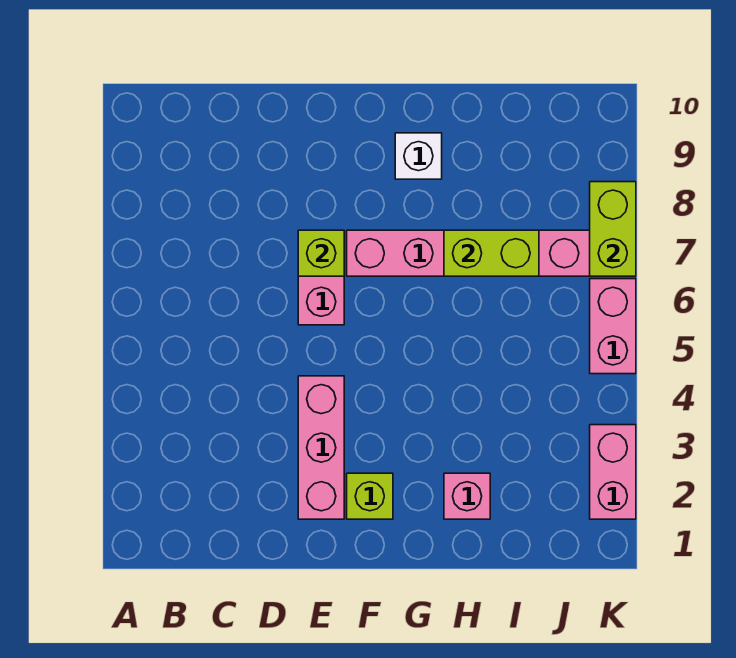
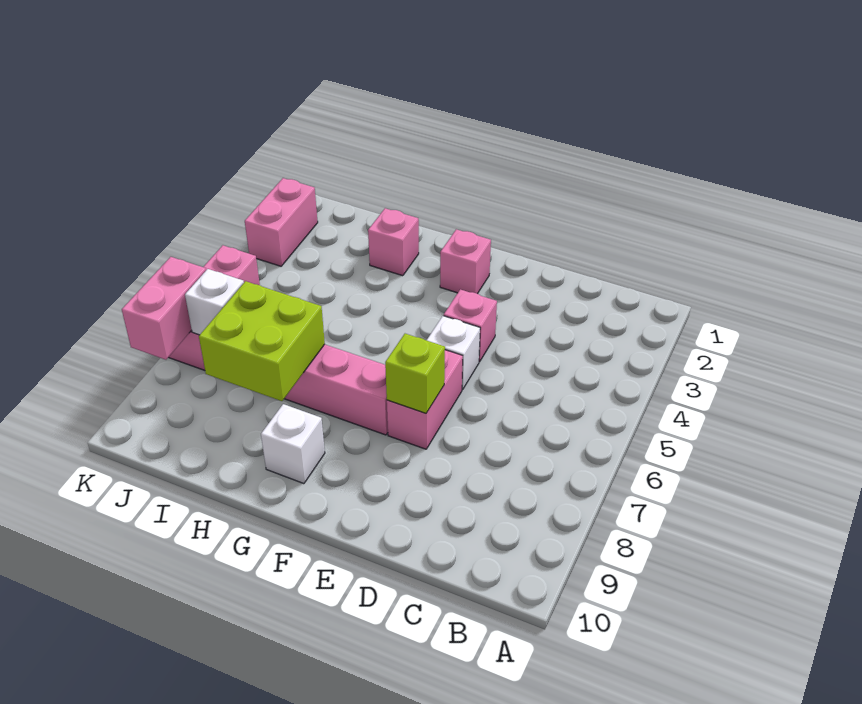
pink brick E2:E4 level 1 -> pink brick E4 level 1
none -> white brick E5 level 1
lime brick F2 level 1 -> pink brick F2 level 1
lime brick H7:I7 level 2 -> lime brick H7:I8 level 2
none -> white brick J7 level 2
lime brick K7:K8 level 2 -> pink brick K7:K8 level 2

